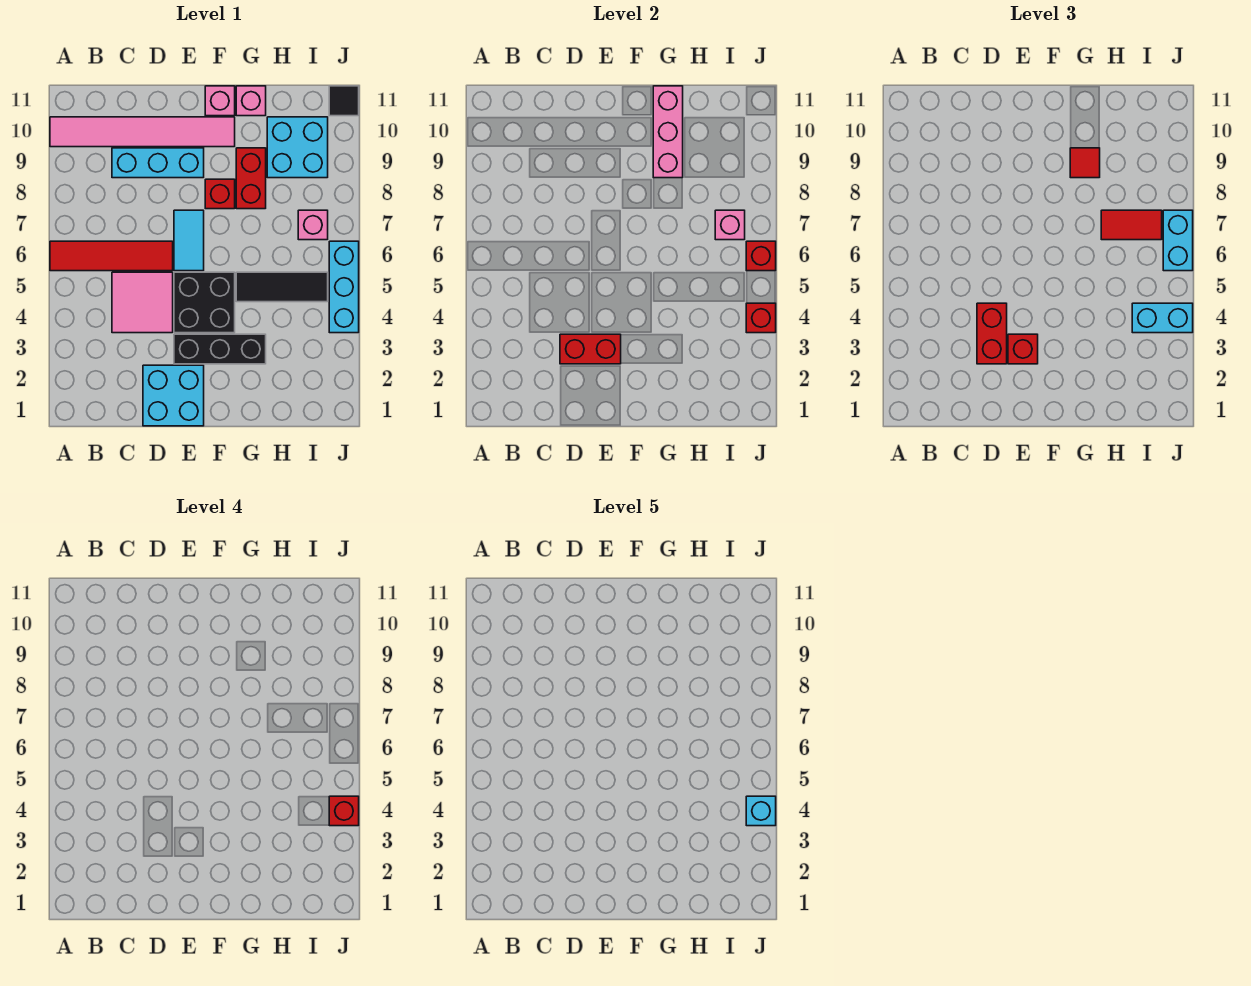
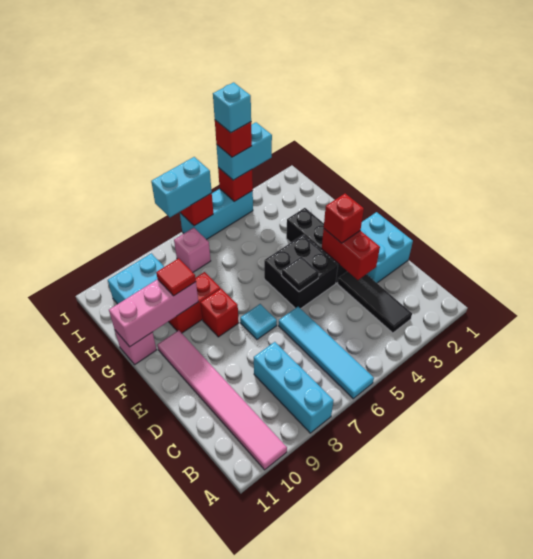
red tile A6:D6 level 1 -> cyan tile A6:D6 level 1
pink tile C4:D5 level 1 -> none
cyan brick C9:E9 level 1 -> cyan brick A8:C8 level 1
red brick D3:D4 level 3 -> none
cyan tile E6:E7 level 1 -> cyan tile E7 level 1
pink brick F11 level 1 -> none
black tile G5:I5 level 1 -> black tile B3:D3 level 1
red tile H7:I7 level 3 -> none
cyan brick I4:J4 level 3 -> cyan brick J3:J4 level 3
pink brick I7 level 2 -> none
black tile J11 level 1 -> black tile E5 level 2

